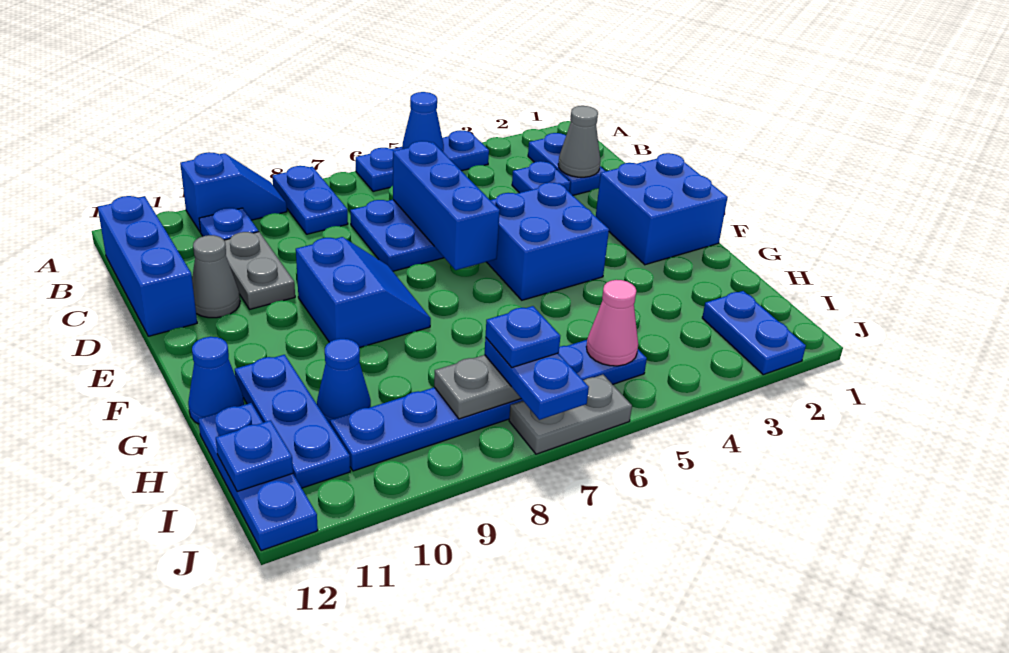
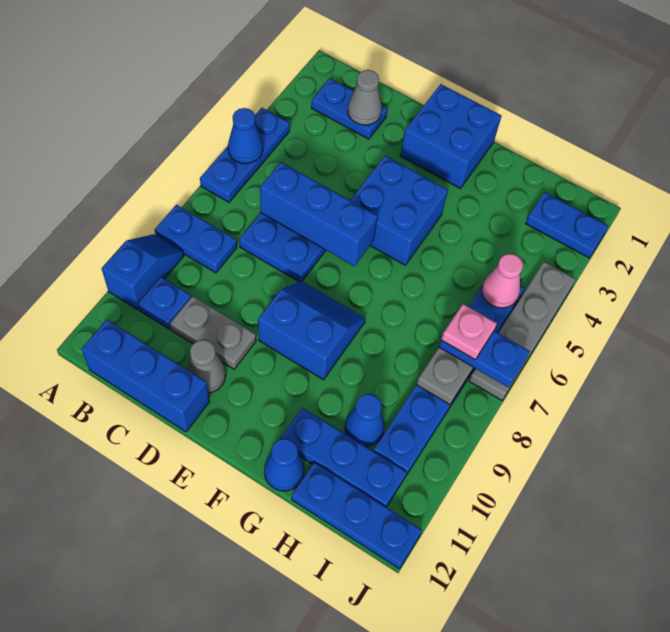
blue plate C3 level 1 -> none
blue plate I7 level 4 -> pink plate I7 level 4
blue plate I12 level 2 -> none
grey plate J6:J7 level 1 -> grey plate J4:J7 level 1

